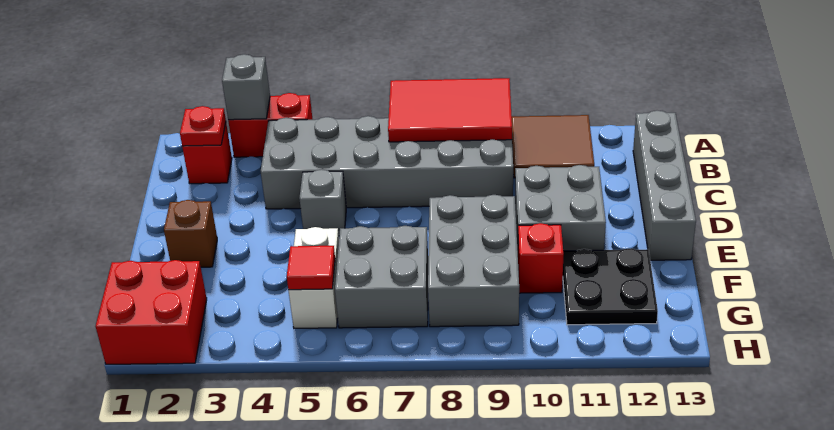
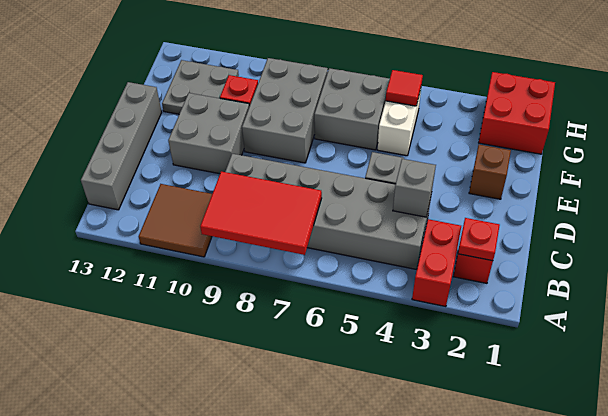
red brick A3:A4 level 1 -> red brick A3:B3 level 1
grey brick A3 level 2 -> grey brick C4 level 2
black plate F11:G12 level 1 -> grey plate F11:G12 level 1

